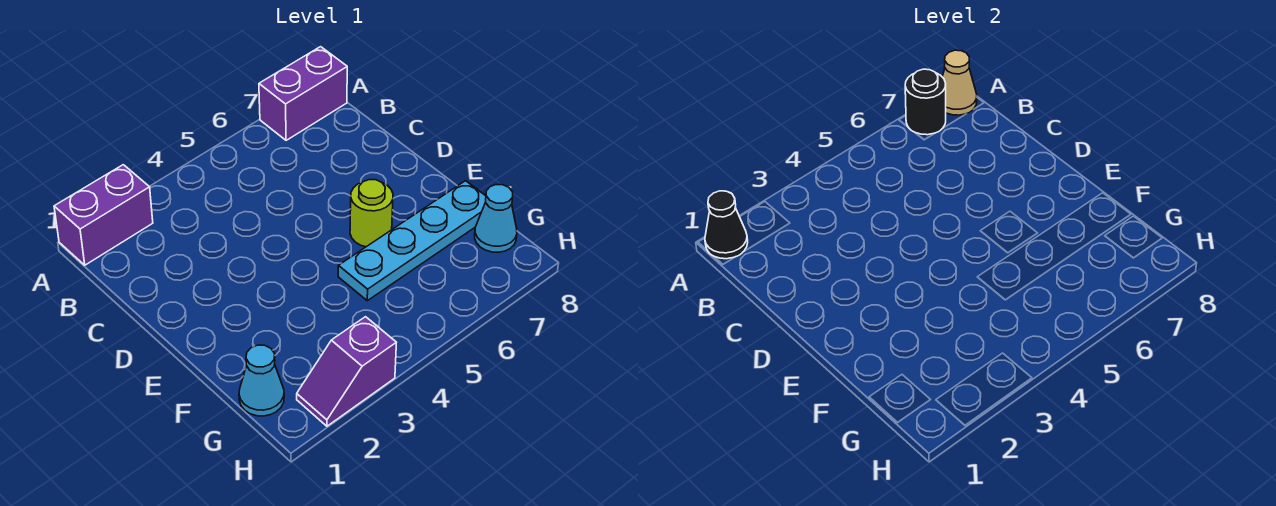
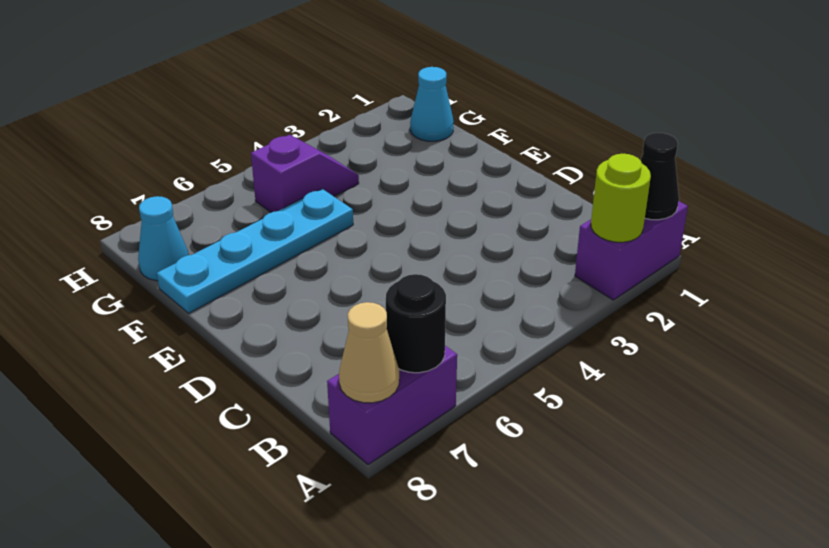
lime round brick E6 level 1 -> lime round brick A2 level 2
purple slope H2:H3 level 1 top 3 -> purple slope G4:G5 level 1 top 5

